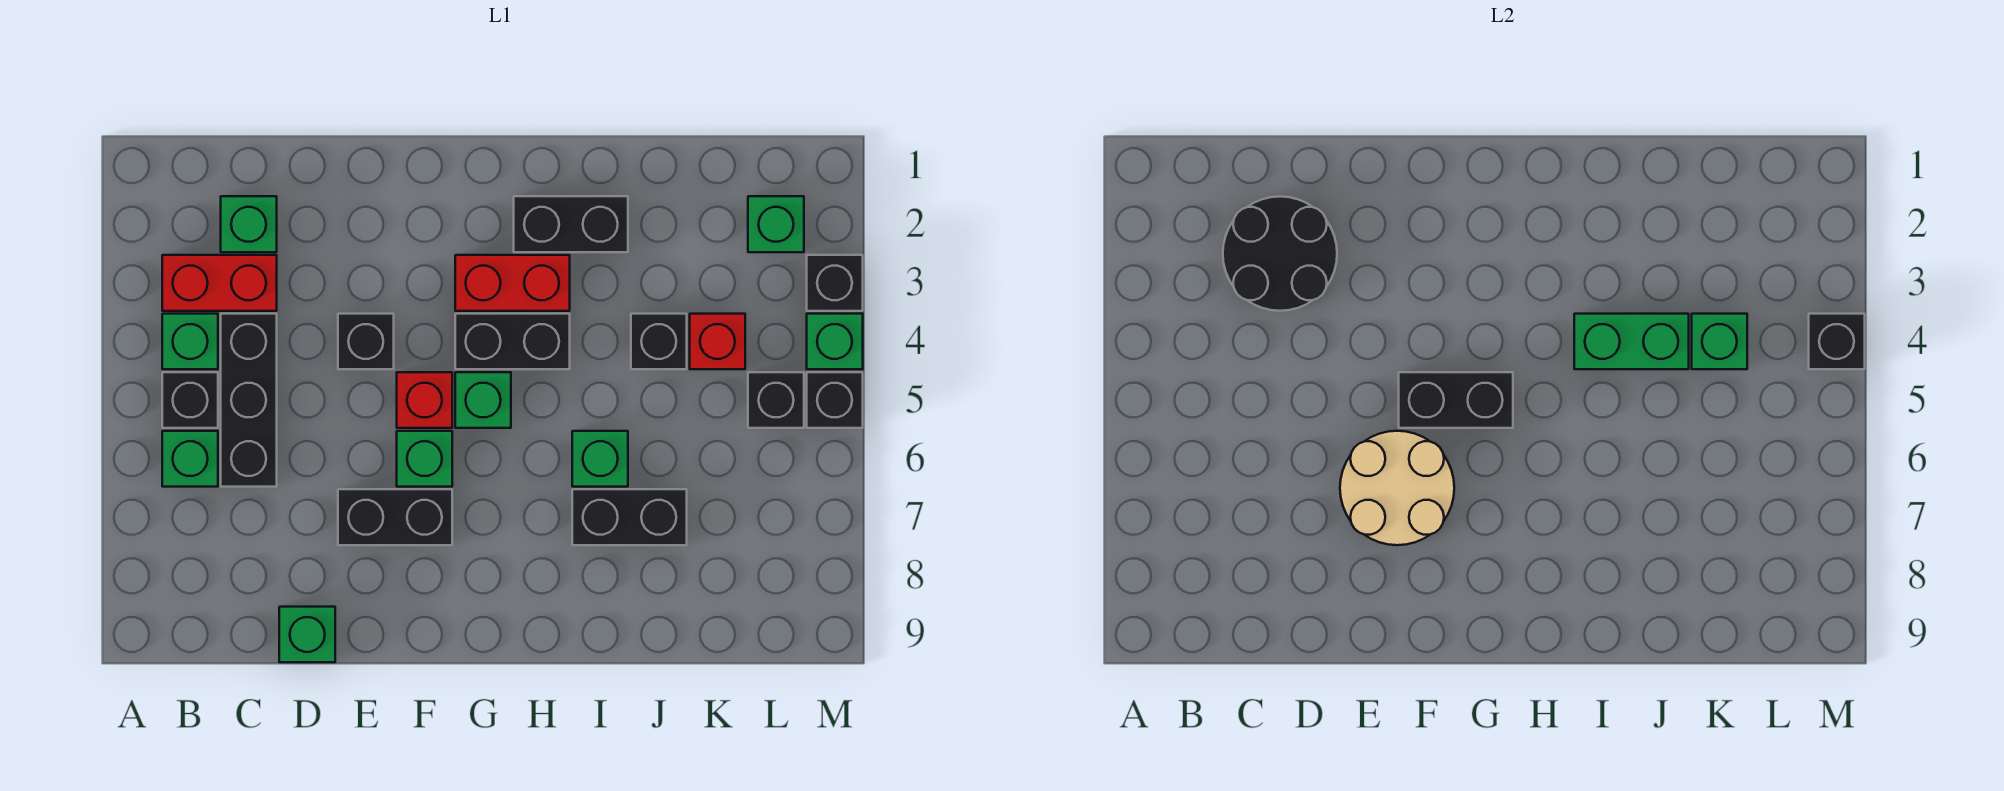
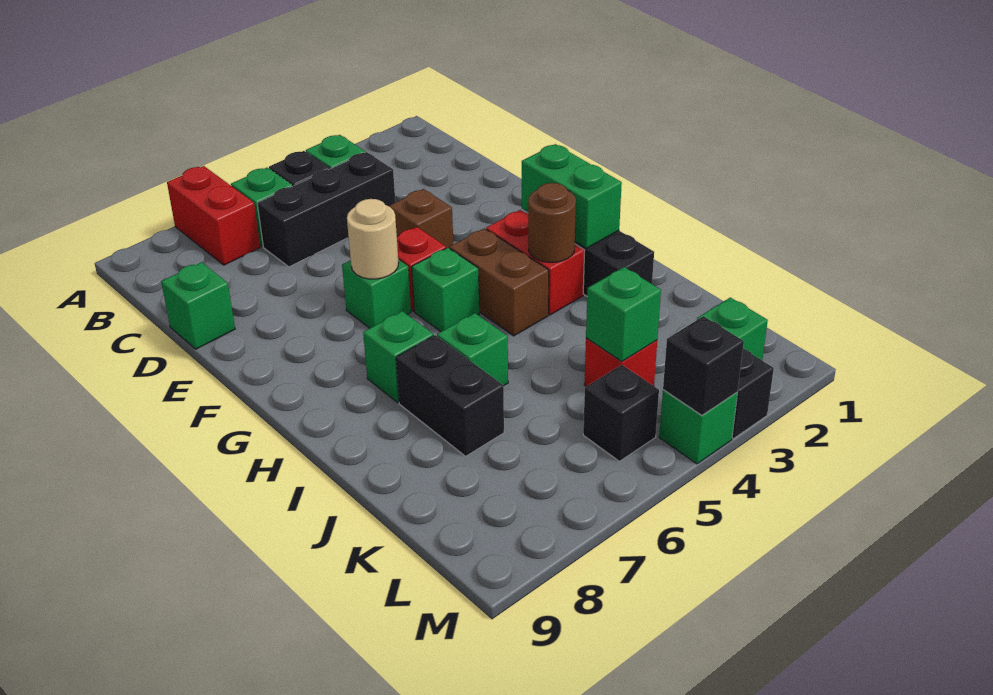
red brick B3:C3 level 1 -> red brick A7:B7 level 1
green brick C2 level 1 -> green brick H7 level 1
black round brick C2:D3 level 2 -> none
black brick E4 level 1 -> brown brick E4 level 1
tan round brick E6:F7 level 2 -> tan round brick F6 level 2
black brick E7:F7 level 1 -> none
black brick F5:G5 level 2 -> none
black brick G4:H4 level 1 -> brown brick G4:H4 level 1
none -> brown round brick H3 level 2
green brick I4:J4 level 2 -> green brick G2:H2 level 2
black brick J4 level 1 -> none
black brick M5 level 1 -> none

